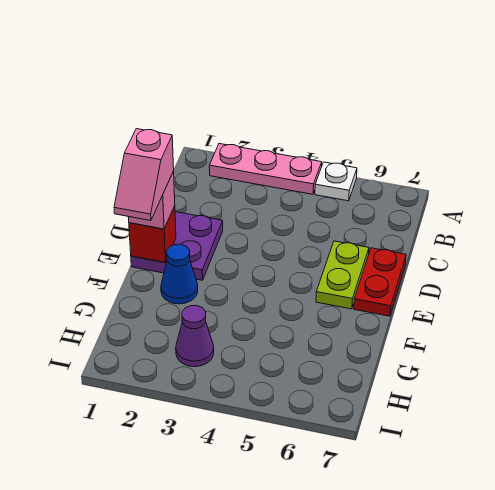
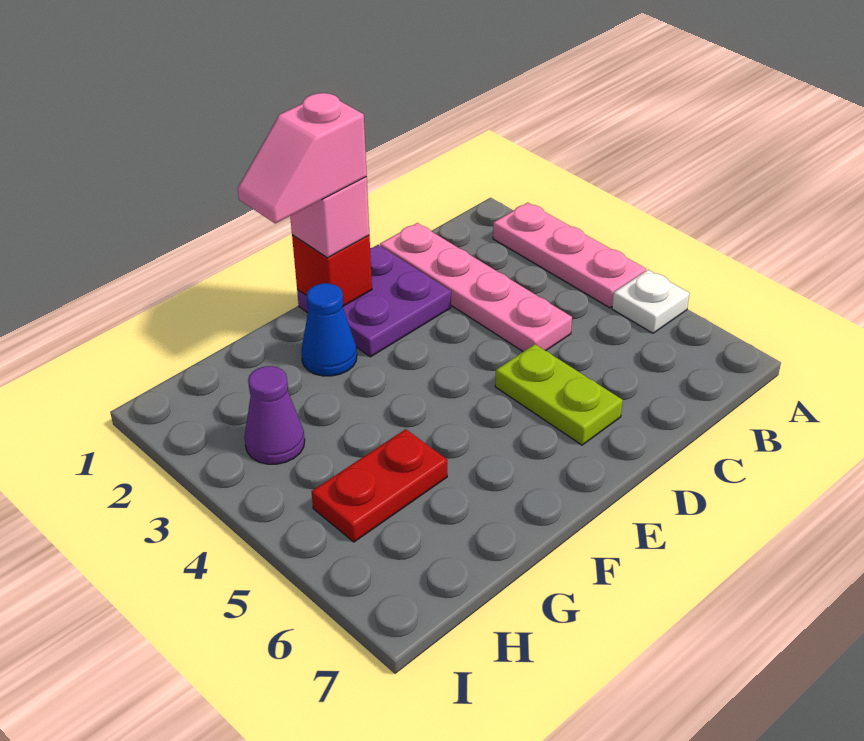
none -> pink plate C1:C4 level 1
lime plate D6:E6 level 1 -> lime plate D5:D6 level 1
red plate D7:E7 level 1 -> red plate G5:H5 level 1

